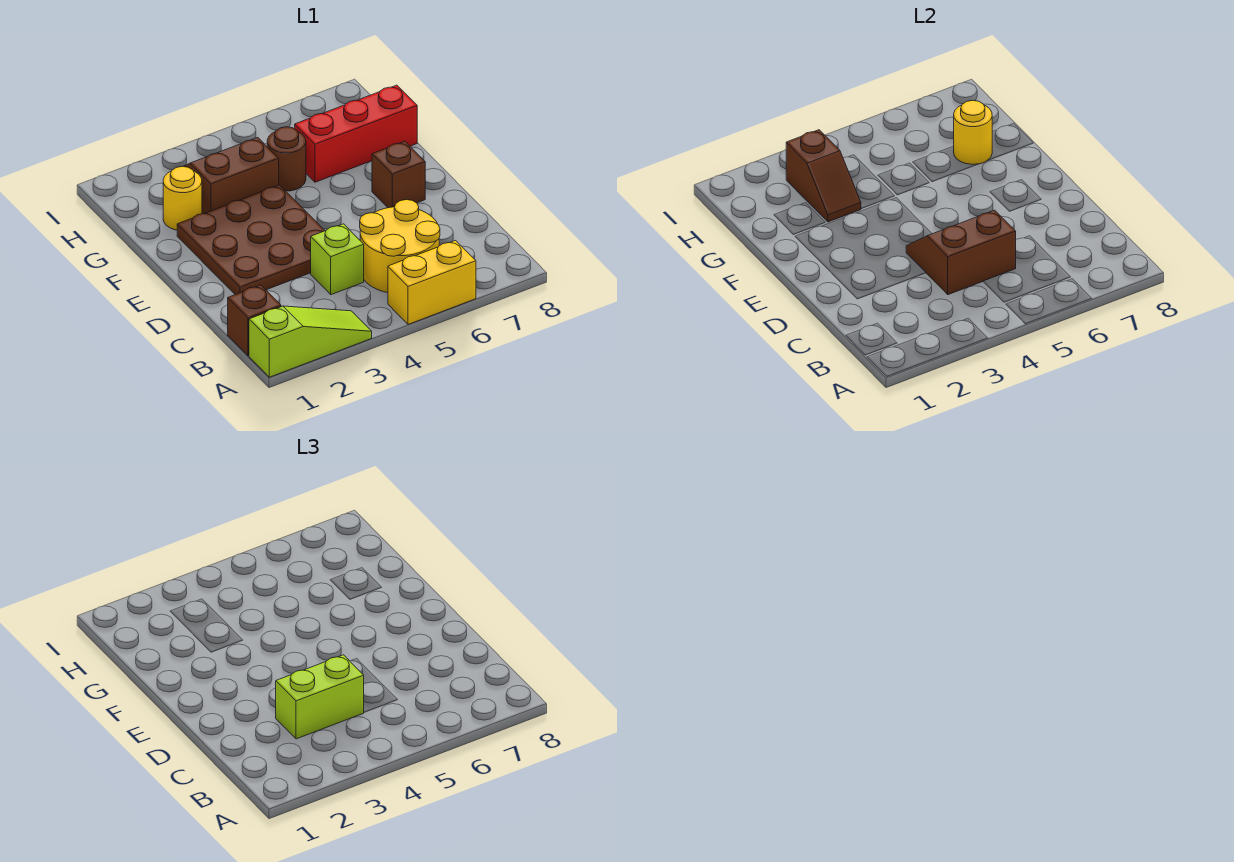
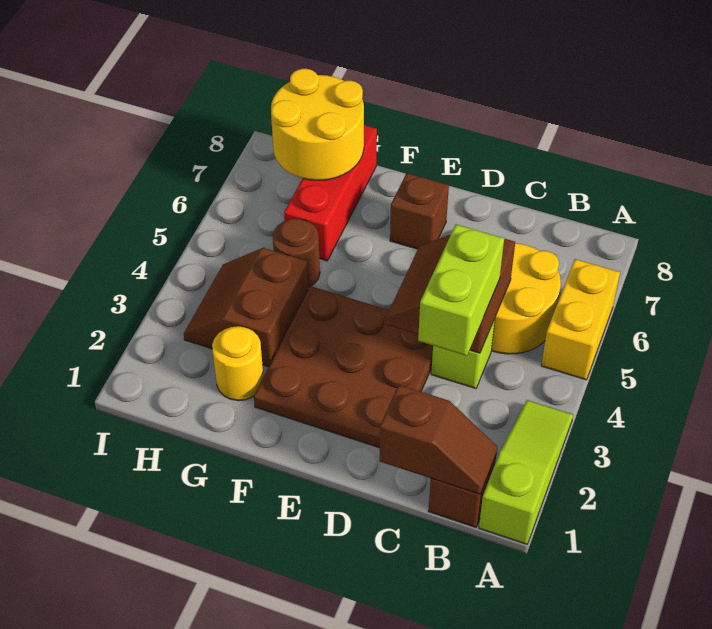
brown slope G3:H3 level 2 top H -> brown slope B1:C1 level 2 top C
yellow round brick G7 level 2 -> yellow round brick G7:H8 level 2

